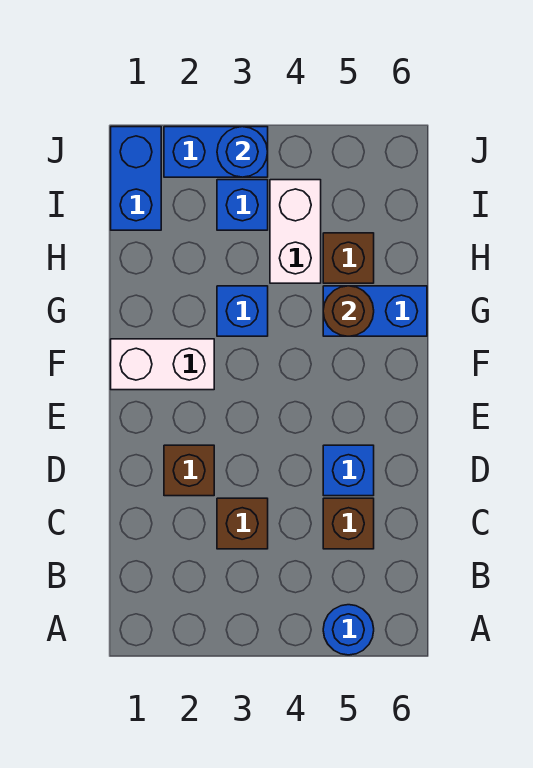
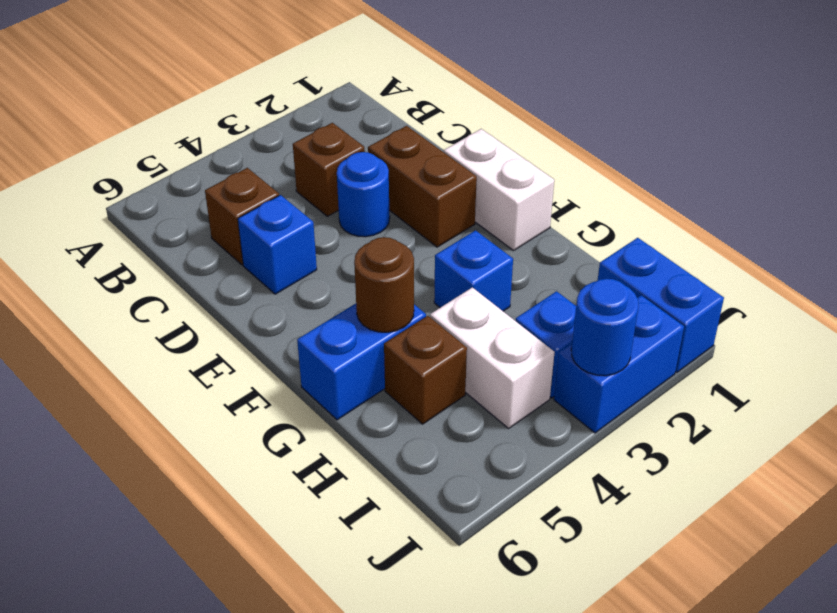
blue round brick A5 level 1 -> blue round brick D3 level 1
brown brick D2 level 1 -> brown brick D2:E2 level 1
white brick F1:F2 level 1 -> white brick E1:F1 level 1

